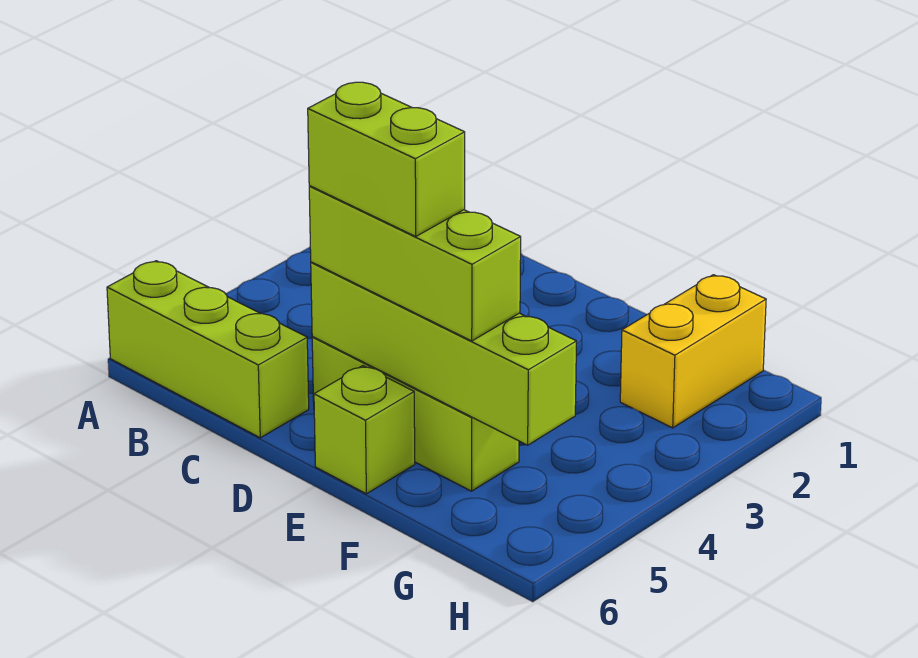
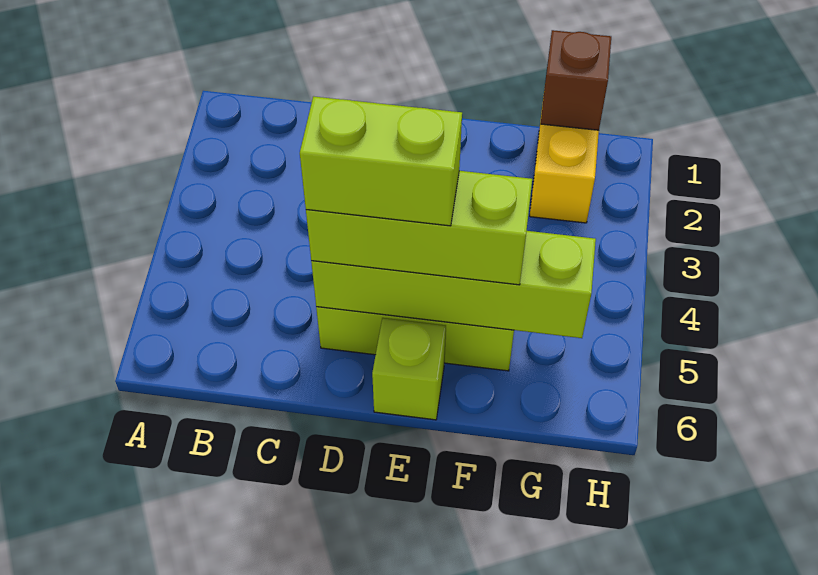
lime brick A6:C6 level 1 -> none
none -> brown brick G1 level 2

